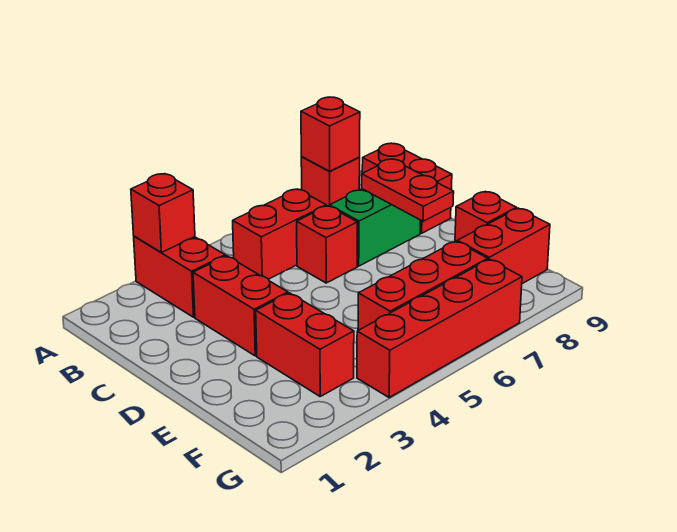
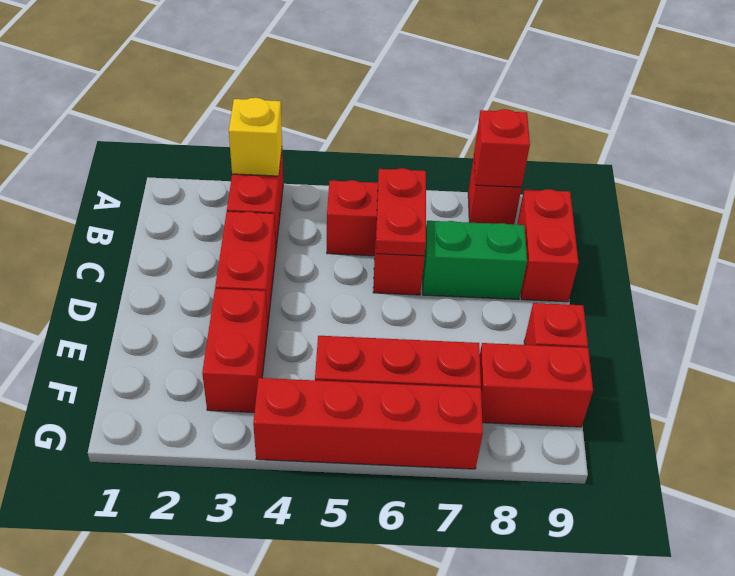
red brick A3 level 2 -> yellow brick A3 level 2
red plate C8:D8 level 2 -> red plate B6:C6 level 2

